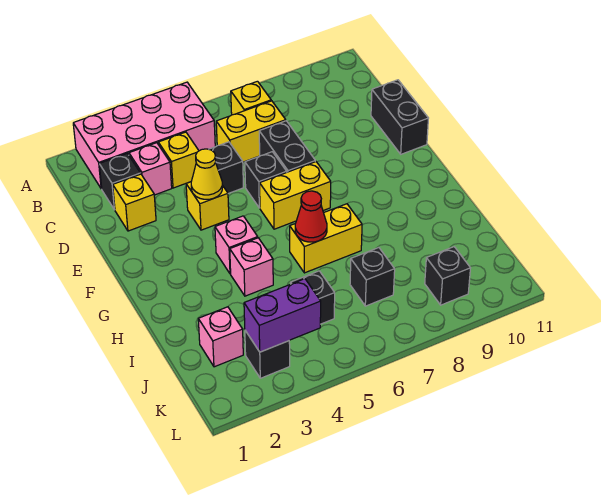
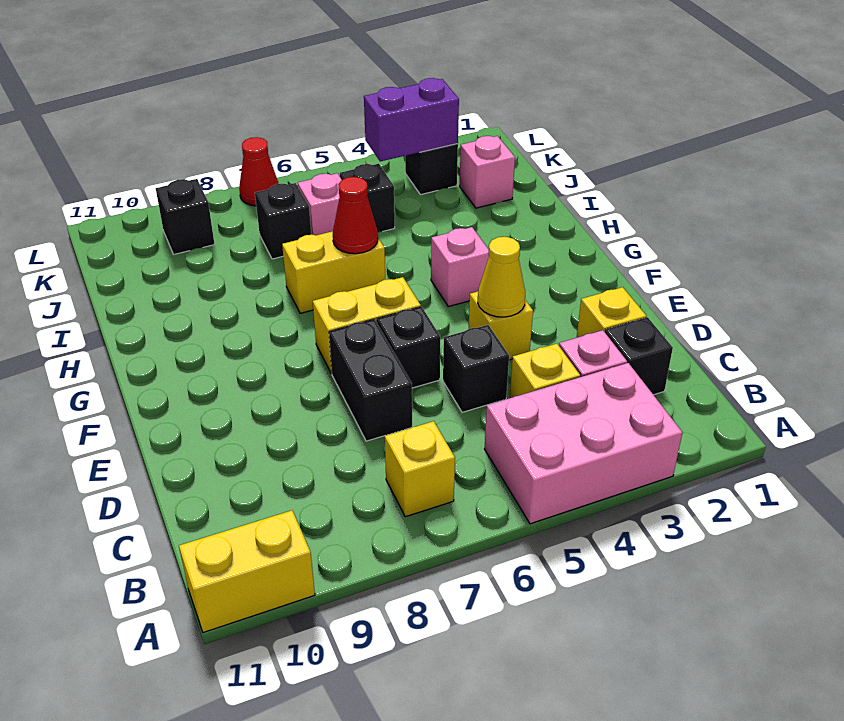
pink brick A2:B5 level 1 -> pink brick A3:B5 level 1
yellow brick C6:C7 level 1 -> yellow brick A10:A11 level 1
black brick D11:E11 level 1 -> none
pink brick H4 level 1 -> pink brick J6 level 1
none -> red cone L7 level 1

